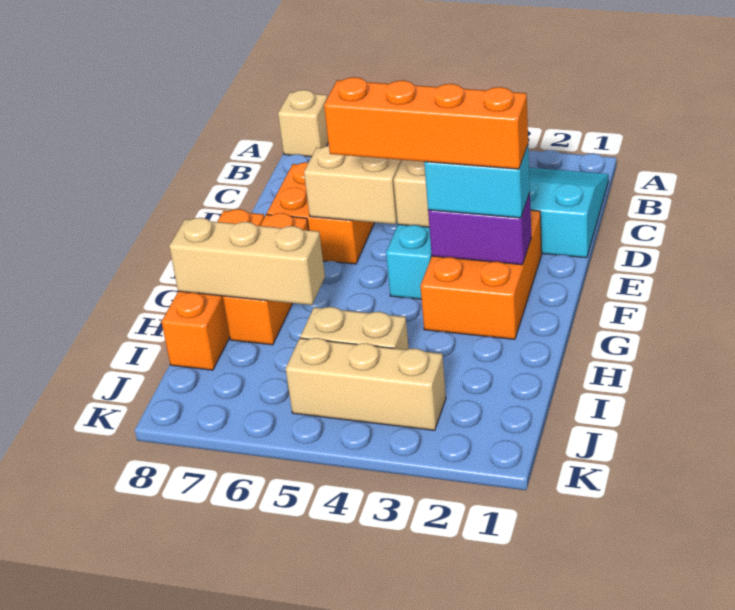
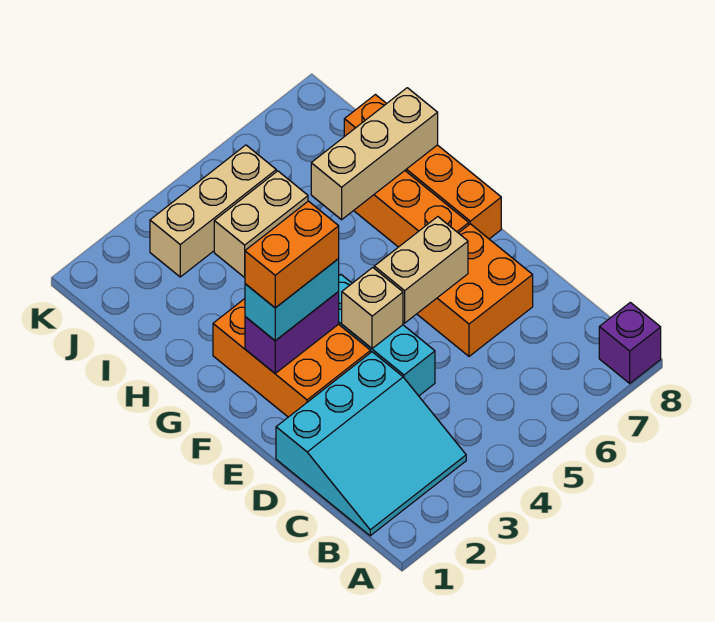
tan brick A8 level 1 -> purple brick A8 level 1
orange brick F2:F5 level 4 -> orange brick F2:F3 level 4

